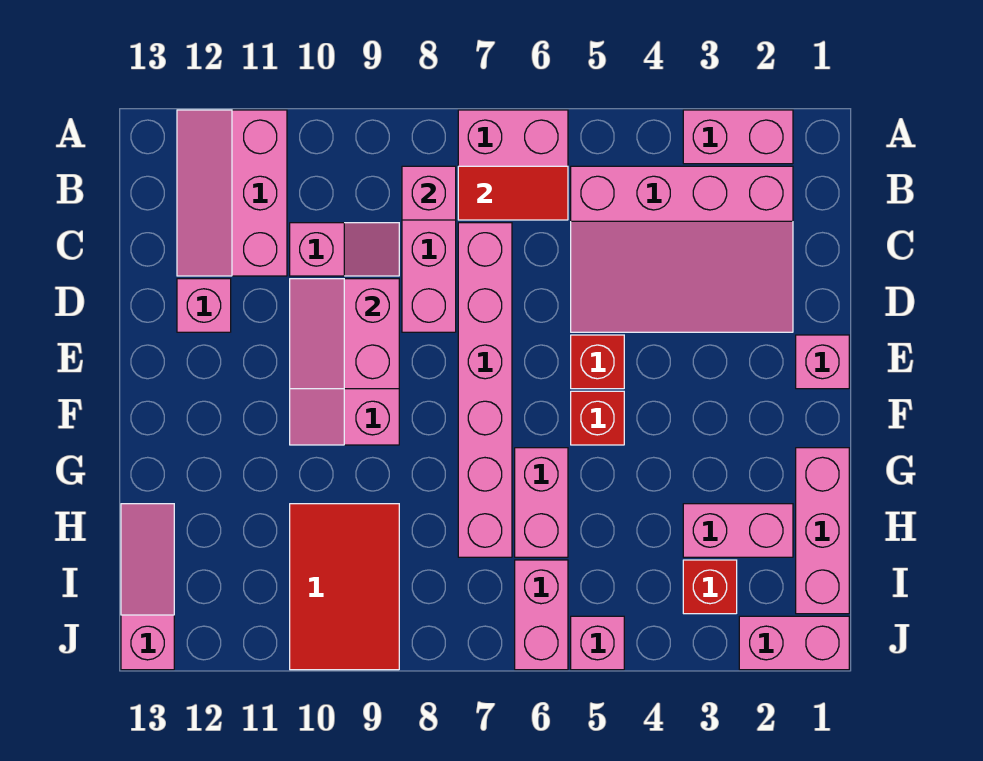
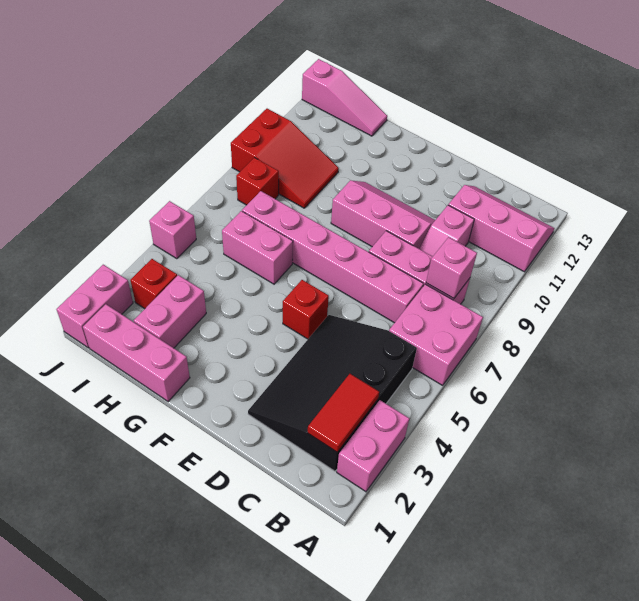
pink slope B2:D5 level 1 top B -> black slope B2:D5 level 1 top B
red tile B6:B7 level 2 -> red tile B2:B3 level 2
pink slope D9:E10 level 2 top 9 -> none
pink brick D12 level 1 -> none
pink brick E1 level 1 -> none
red brick F5 level 1 -> red brick I8 level 1
red tile H9:J10 level 1 -> red slope H9:J10 level 1 top J
pink brick I6:J6 level 1 -> none

